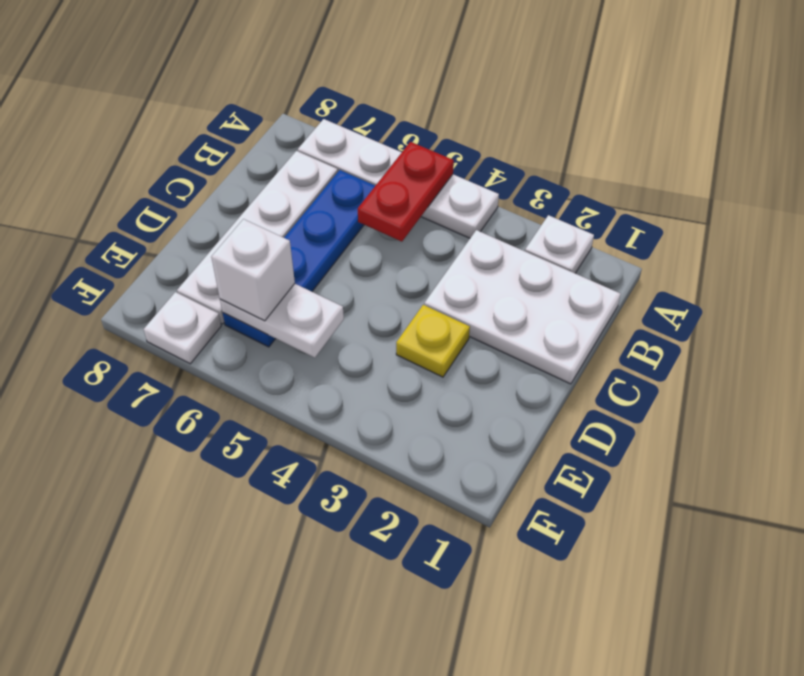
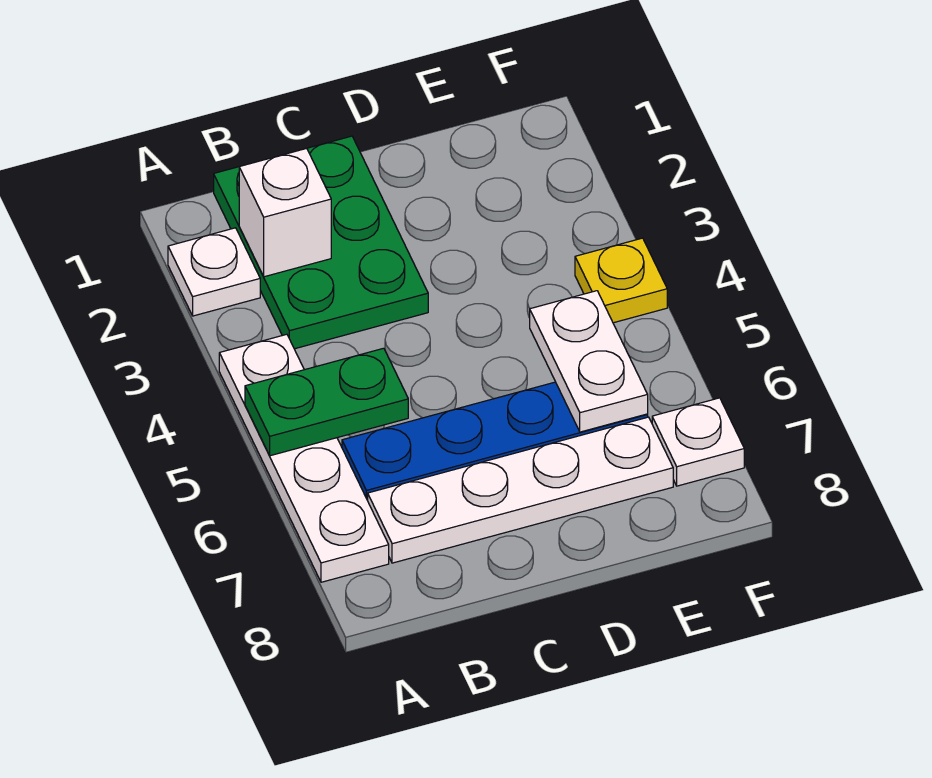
red plate A5:B5 level 2 -> green plate A5:B5 level 2
white plate B1:C3 level 1 -> green plate B1:C3 level 1
yellow plate D3 level 1 -> yellow plate F4 level 1
white brick E6 level 3 -> white brick B2 level 2

